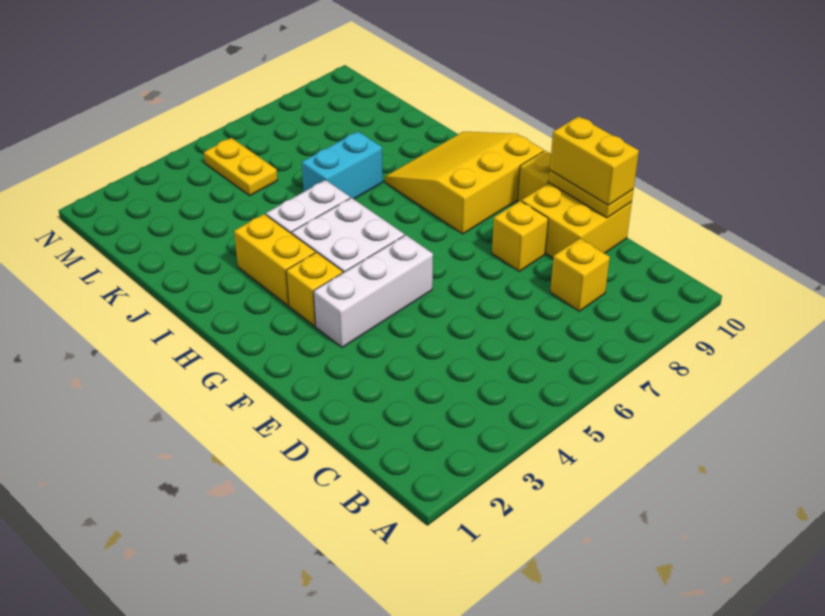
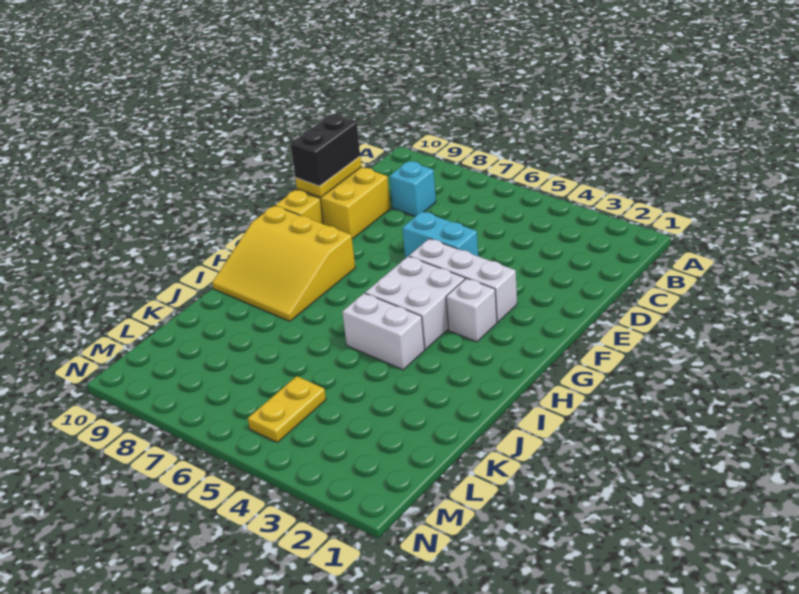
yellow brick C8 level 1 -> cyan brick C8 level 1
yellow brick D10:E10 level 3 -> black brick D10:E10 level 3
yellow brick E8 level 1 -> none
yellow brick G3 level 1 -> white brick G3 level 1
yellow brick H3:I3 level 1 -> none
cyan brick J6:J7 level 1 -> cyan brick E5:E6 level 1

